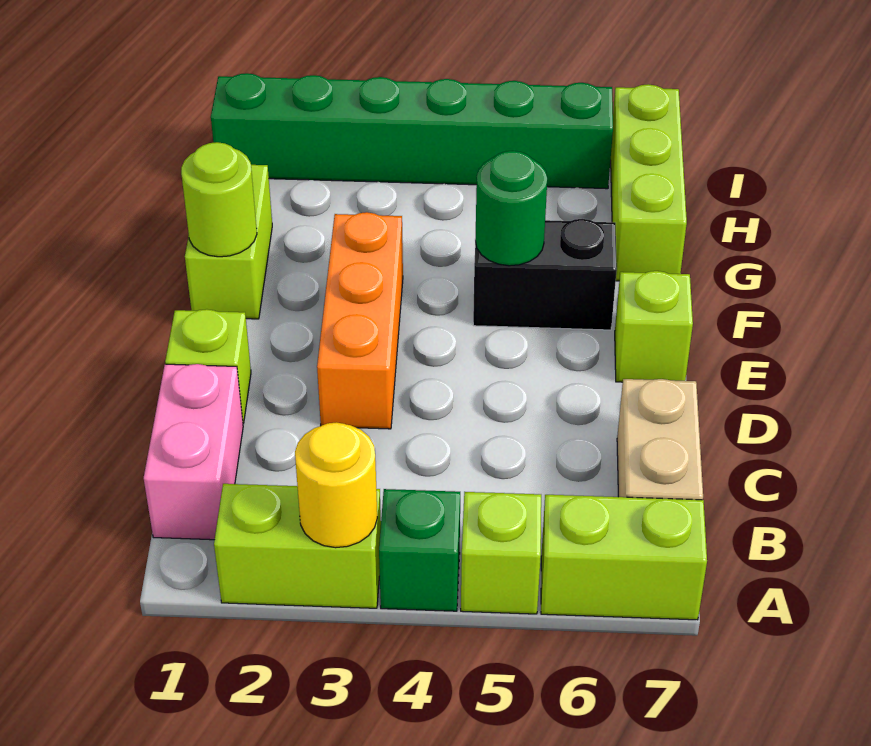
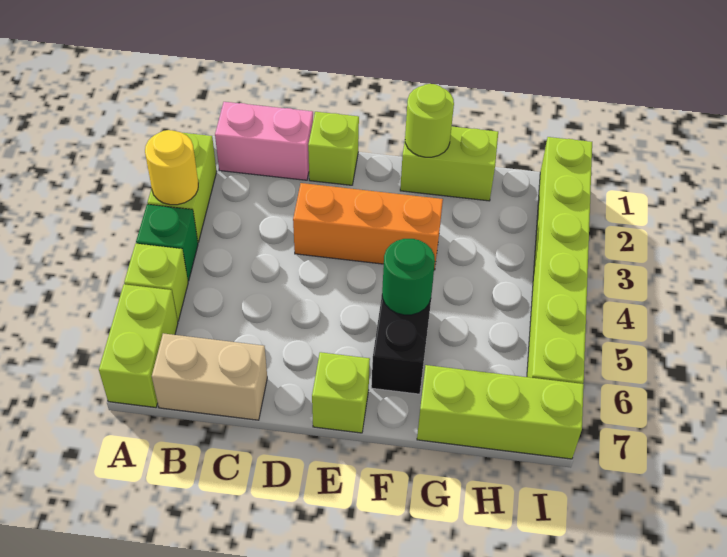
green brick I1:I6 level 1 -> lime brick I1:I6 level 1

